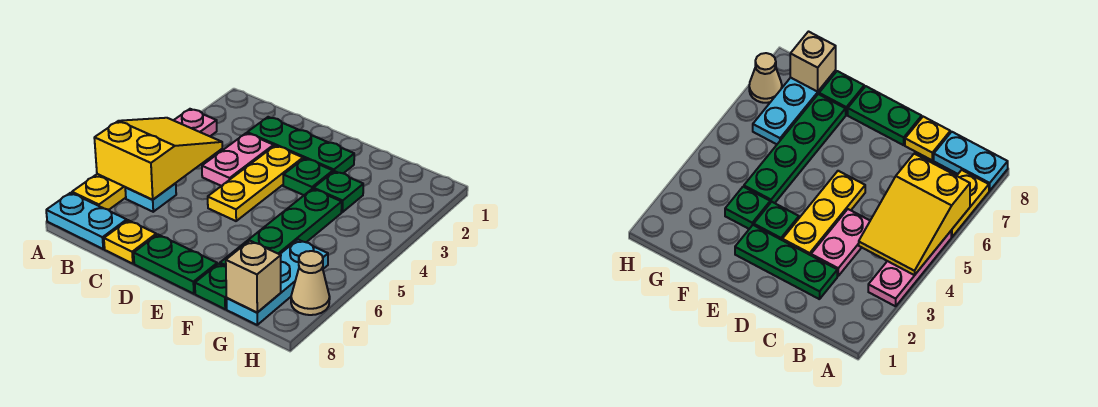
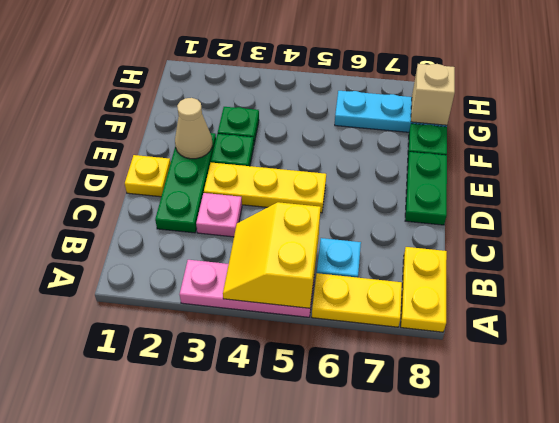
yellow slope A4:B6 level 2 top 6 -> yellow slope A4:B5 level 2 top 5
cyan plate A8:B8 level 1 -> yellow plate A8:B8 level 1
pink plate C3:C4 level 1 -> pink plate C3 level 1
yellow plate C8 level 1 -> yellow plate D1 level 1
green plate F4:F7 level 1 -> none
tan cone H7 level 1 -> tan cone E2 level 2

